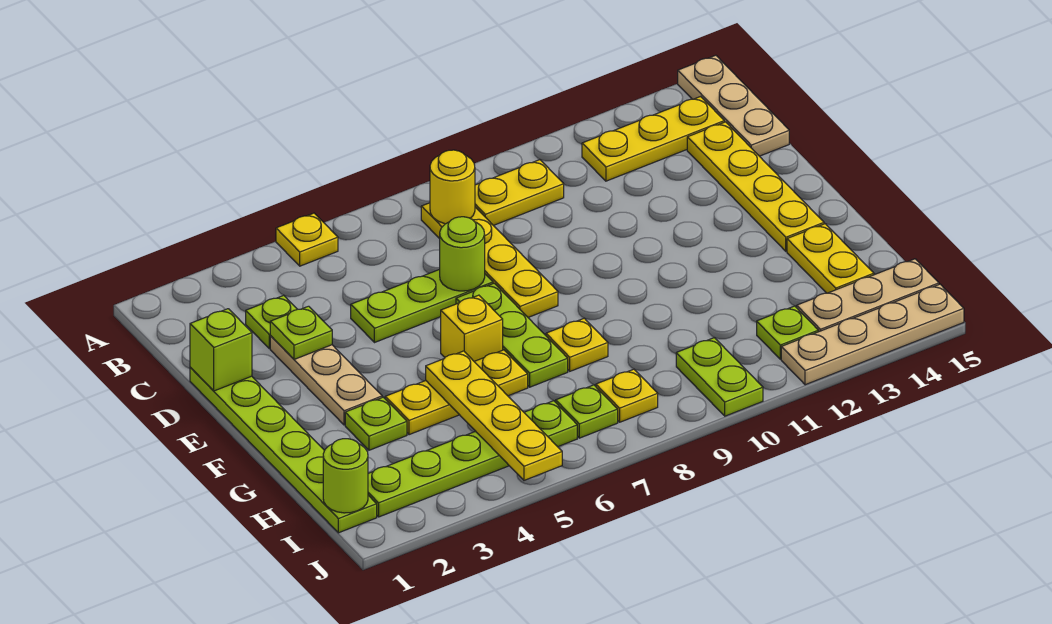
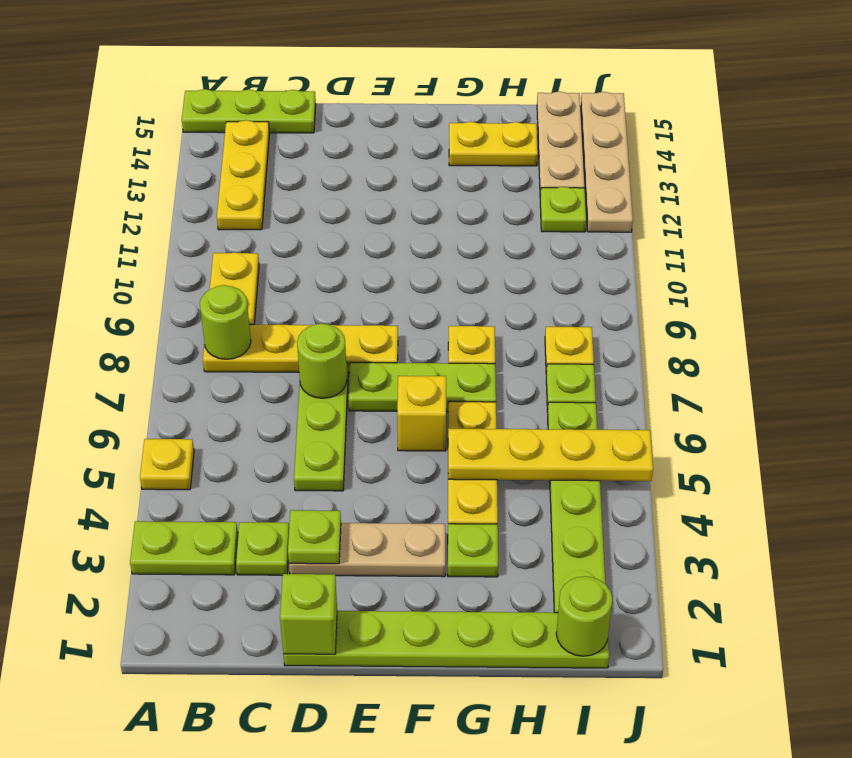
tan plate A15:C15 level 1 -> lime plate A15:C15 level 1
yellow round brick B8 level 2 -> lime round brick B8 level 2
yellow plate C14:F14 level 1 -> none
lime plate I10:J10 level 1 -> lime plate A3:B3 level 1

